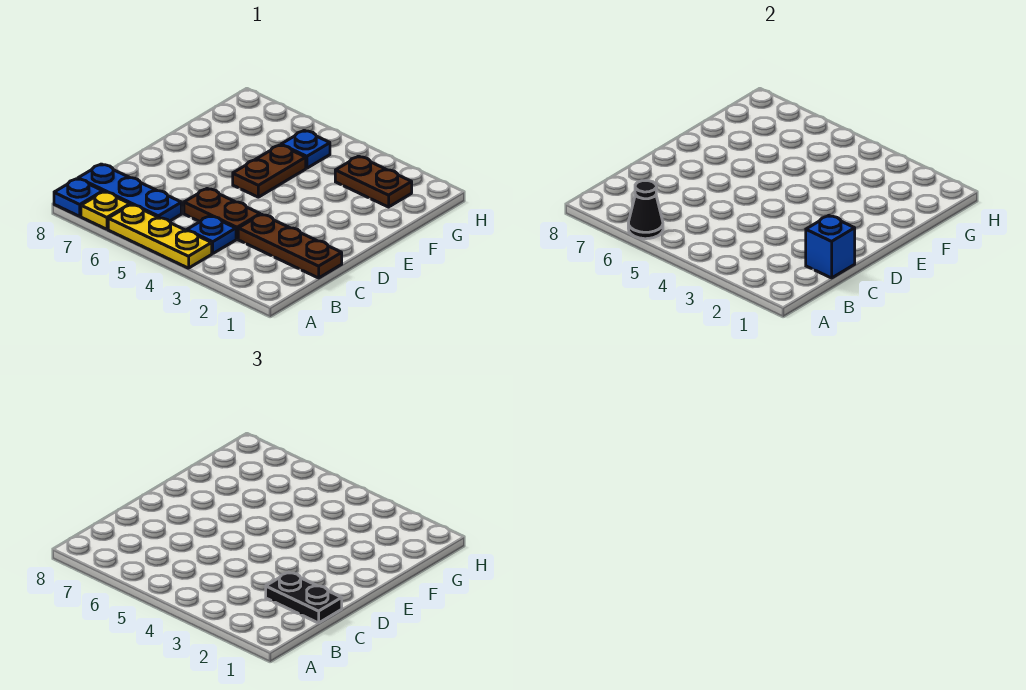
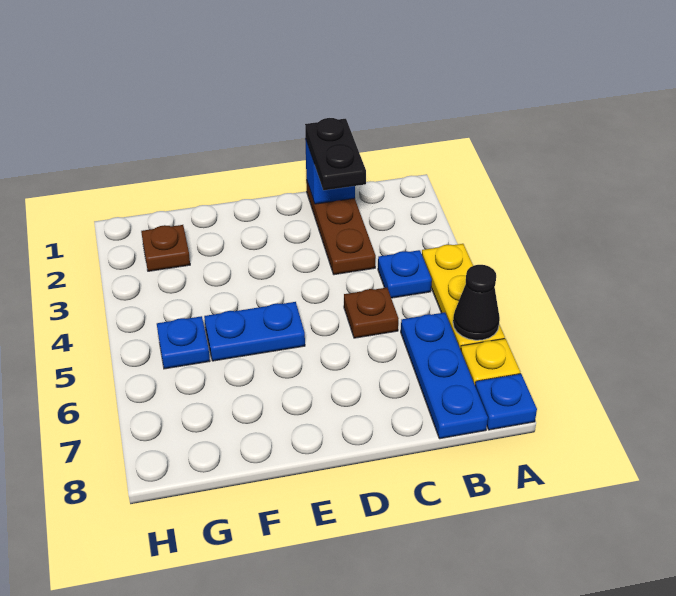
brown plate C4:C5 level 1 -> brown plate C5 level 1
brown plate E5:F5 level 1 -> blue plate E5:F5 level 1
brown plate G2:G3 level 1 -> brown plate G2 level 1

